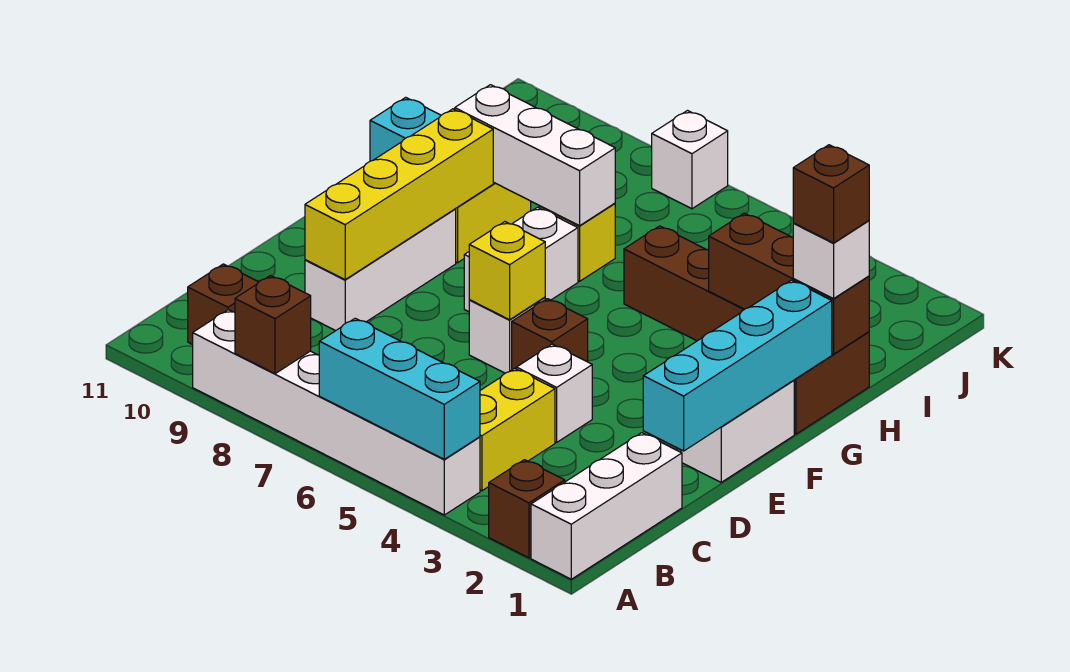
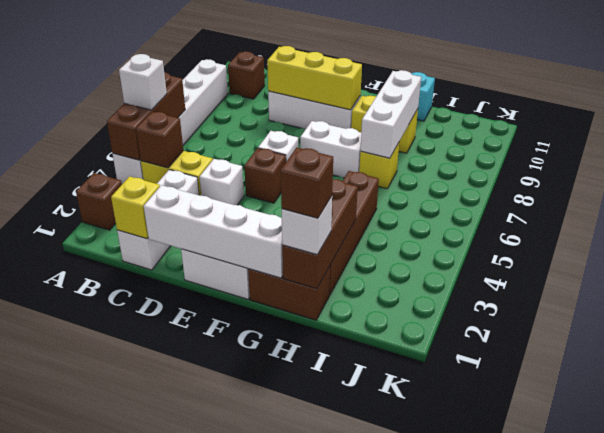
white brick A1:C1 level 1 -> white brick C1:C3 level 1
cyan brick A4:A6 level 2 -> brown brick A4:A6 level 2
brown brick A8 level 2 -> brown brick B4 level 2
cyan brick D1:G1 level 2 -> white brick D1:G1 level 2
yellow brick D9:G9 level 2 -> yellow brick D9:F9 level 2
yellow brick E6 level 2 -> yellow brick C1 level 2
white brick K7 level 1 -> white brick A5 level 3

